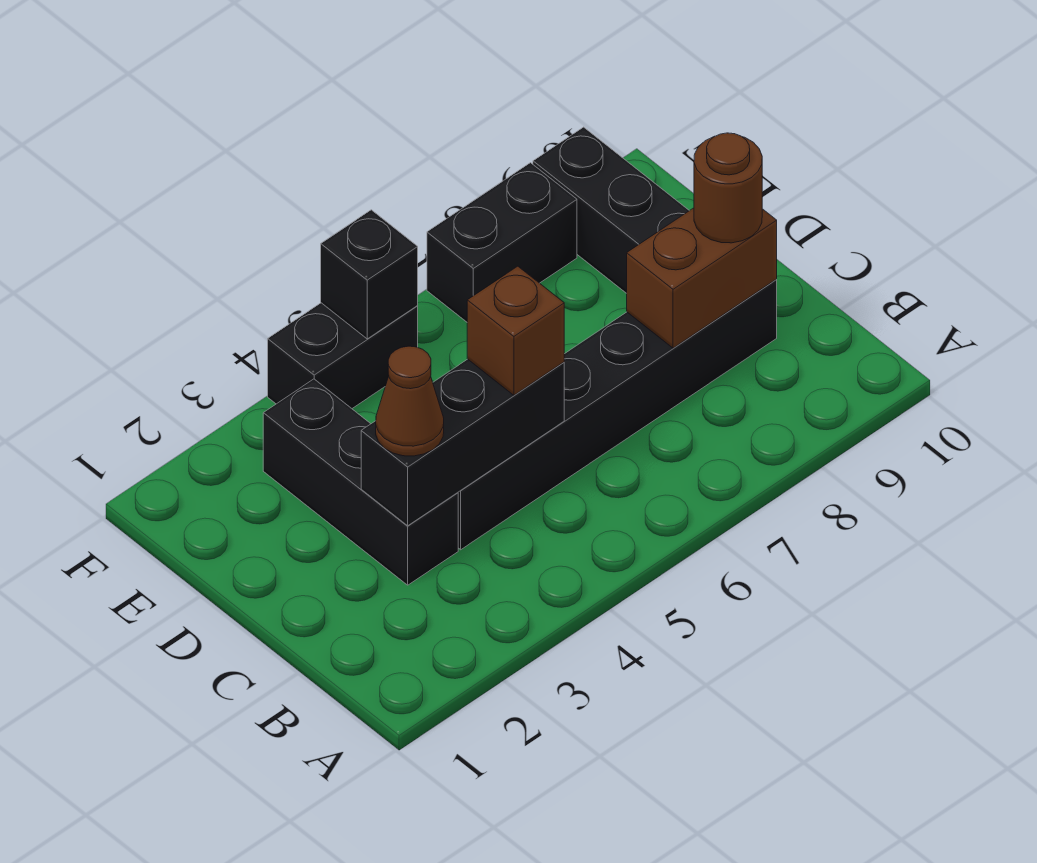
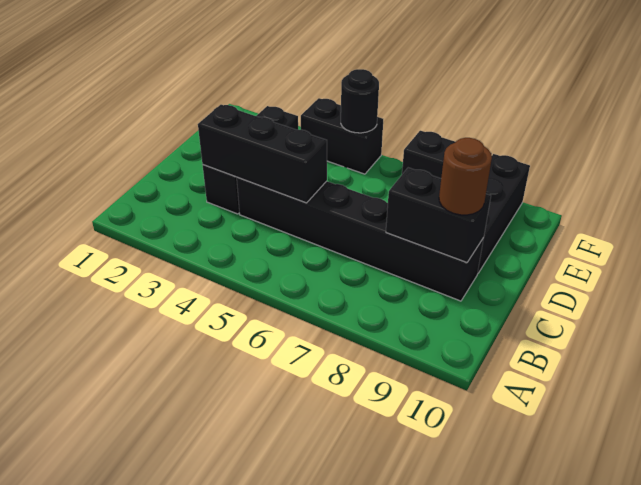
brown cone C3 level 3 -> none
brown brick C5 level 3 -> none
brown brick C8:C9 level 2 -> black brick C8:C9 level 2
black brick F5 level 2 -> black round brick F5 level 2

